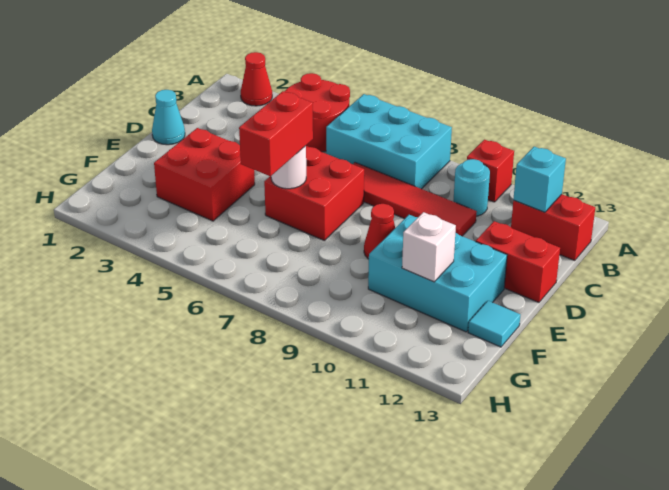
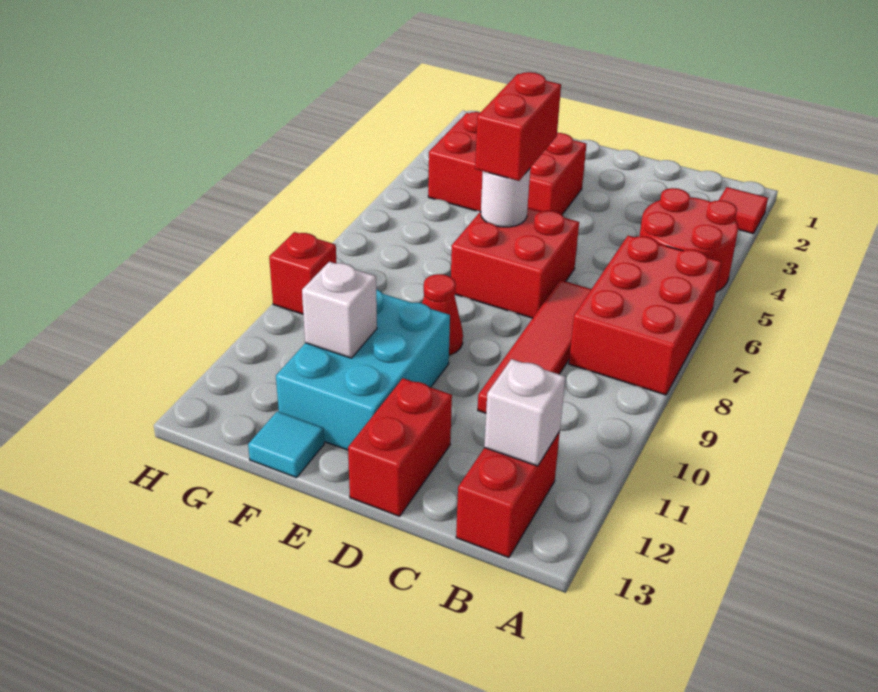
red cone A2 level 1 -> red tile A2 level 1
cyan brick A6:B8 level 1 -> red brick A6:B8 level 1
red brick A10 level 1 -> red brick H9 level 1
cyan round brick B10 level 1 -> none
cyan brick B12 level 2 -> white brick B12 level 2
cyan cone D1 level 1 -> none
red brick E3:F4 level 1 -> red brick E3:G4 level 1
red brick E6:F6 level 3 -> red brick E5:E6 level 3

